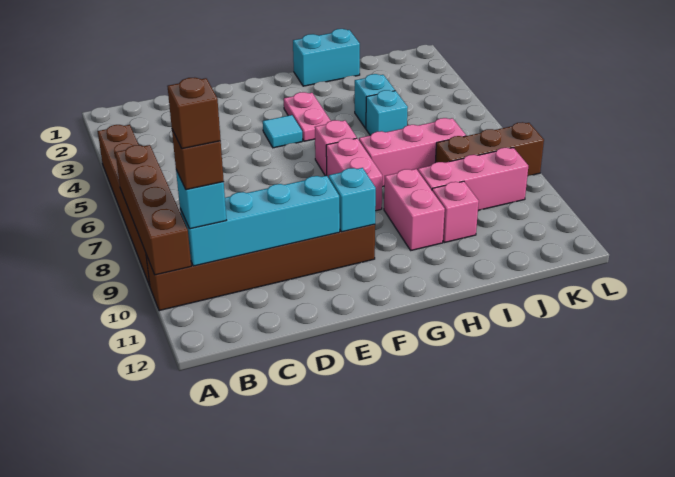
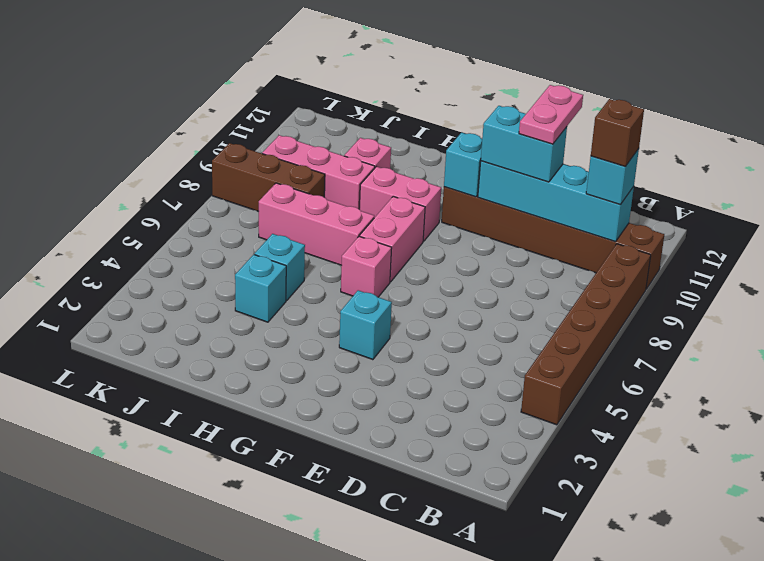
brown brick A7:A10 level 2 -> none
brown brick B10 level 5 -> none
cyan tile F4 level 1 -> cyan brick F4 level 1
pink plate G3:G4 level 1 -> pink plate D10:D11 level 4
cyan brick H1:I1 level 1 -> cyan brick D10:E10 level 3
pink brick H9:H10 level 1 -> pink brick G9:H9 level 1

